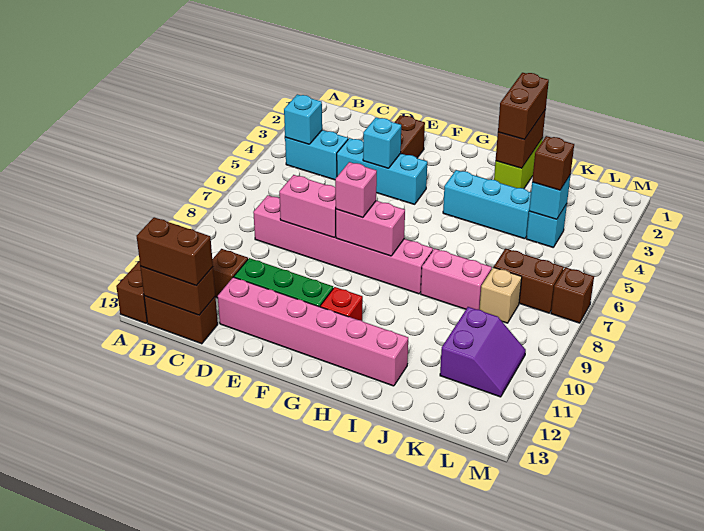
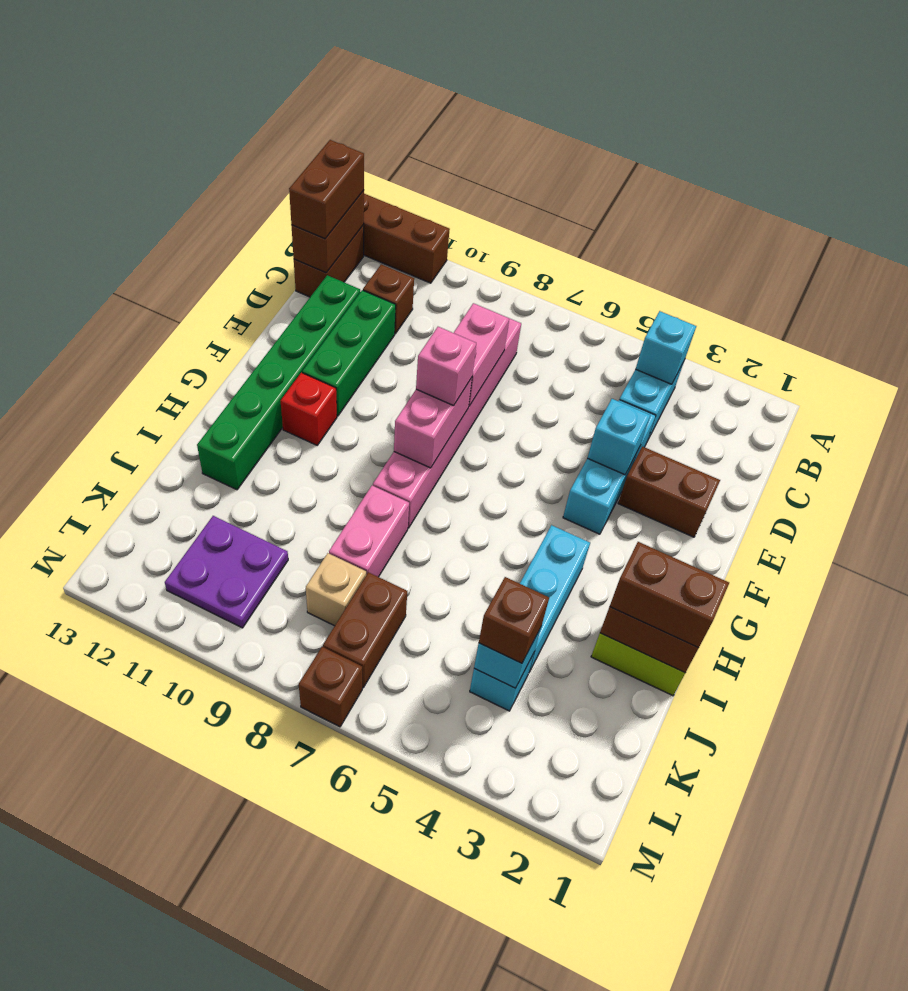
pink brick D12:I12 level 1 -> green brick D12:I12 level 1
purple slope K10:L11 level 1 top K -> purple plate K10:L11 level 1

